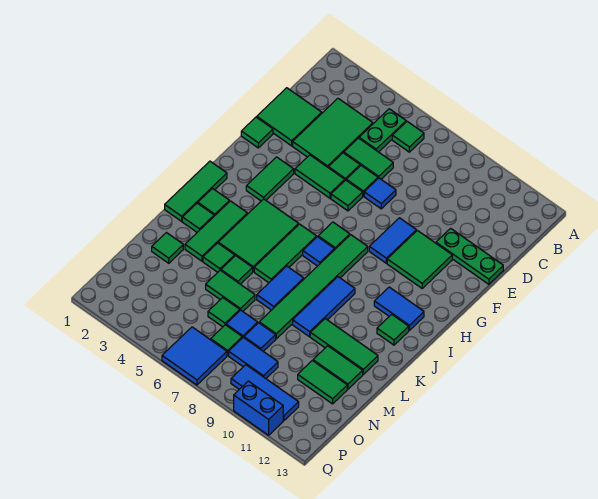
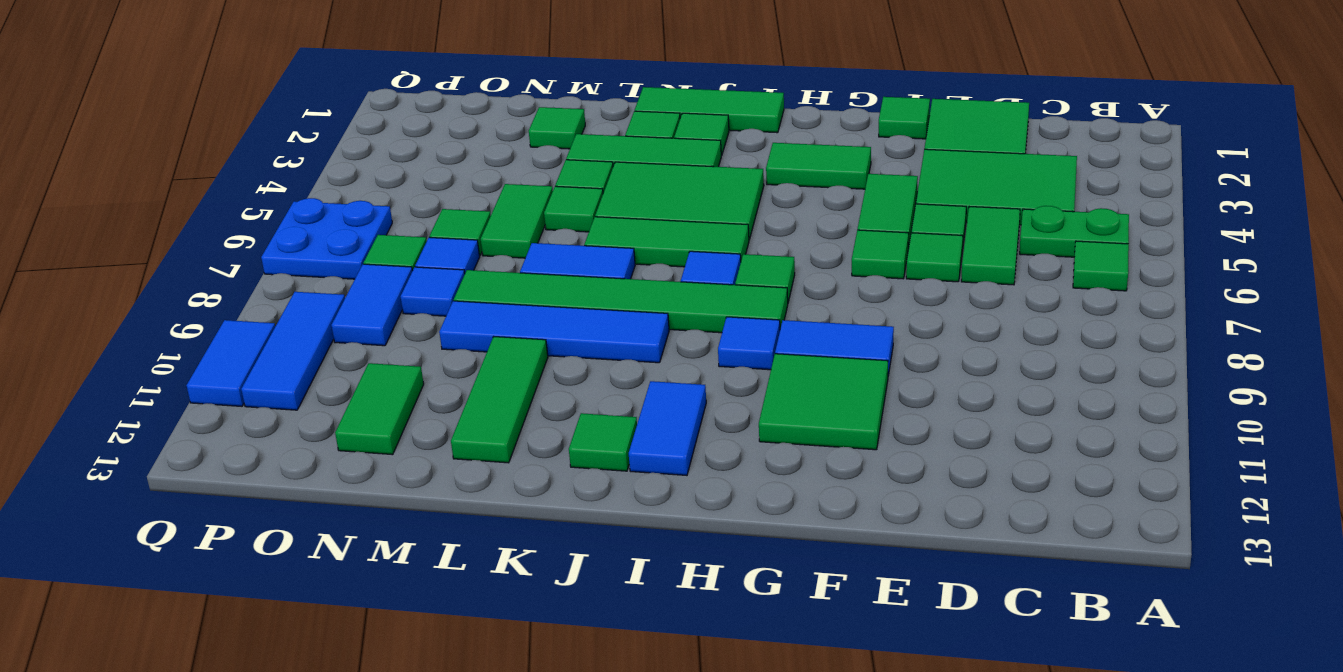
blue tile E7 level 1 -> blue tile H9 level 1
green plate E11:E13 level 1 -> none
blue tile J9:L9 level 1 -> blue tile J9:M9 level 1
green tile M11:M12 level 1 -> none
blue tile P6:Q7 level 1 -> blue plate P6:Q7 level 1
blue brick Q10:Q11 level 1 -> blue tile Q10:Q11 level 1

